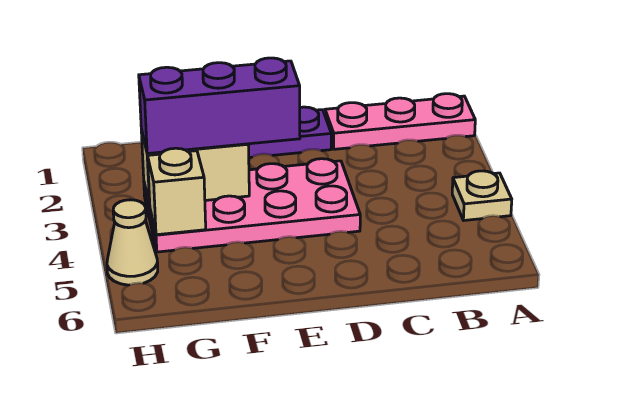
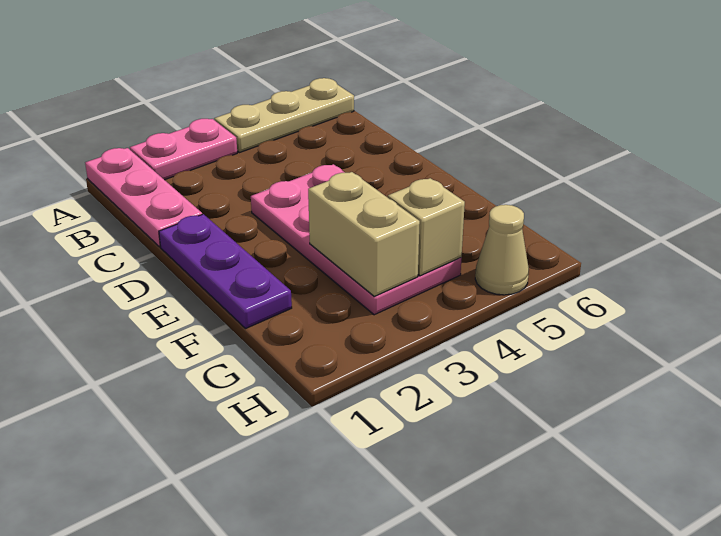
none -> pink plate A2:A3 level 1
tan plate A4 level 1 -> tan plate A4:A6 level 1
purple brick E3:G3 level 3 -> none

